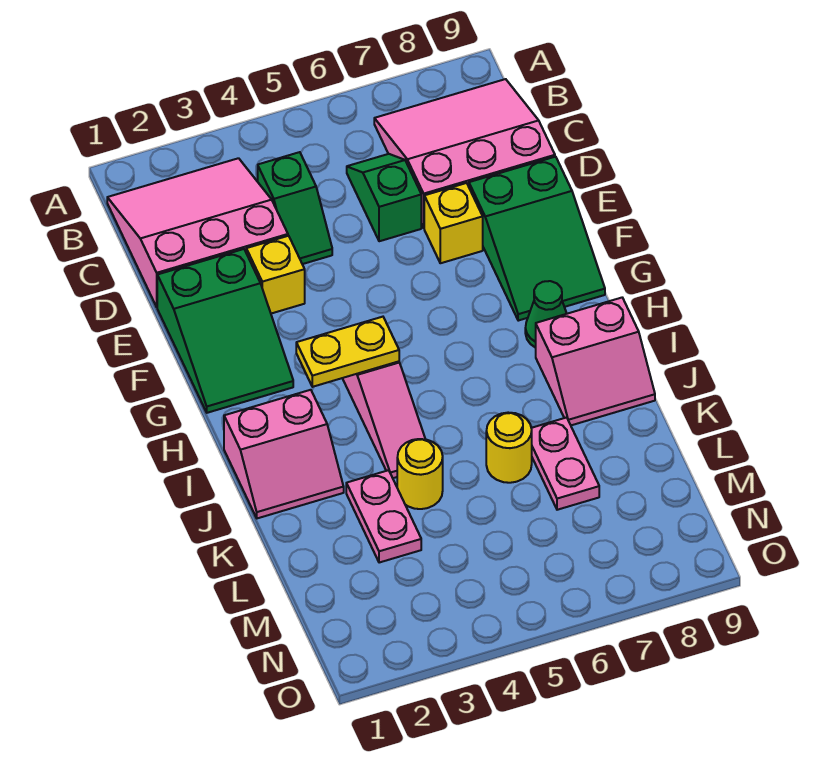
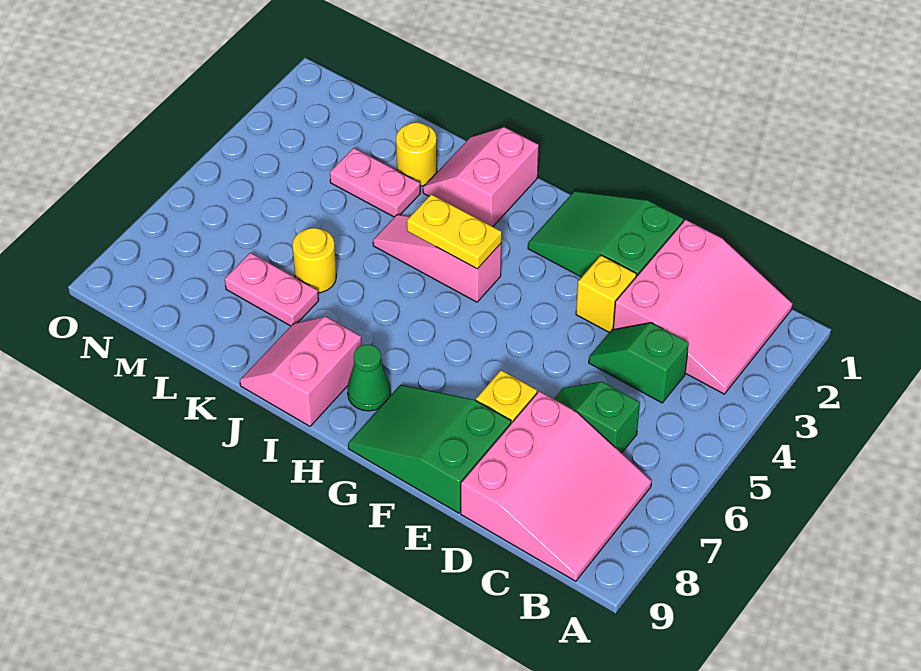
green slope C6:D6 level 1 top D -> green slope C6:D6 level 1 top C
yellow plate H3:H4 level 2 -> yellow plate H4:I4 level 2
yellow round brick K4 level 1 -> yellow round brick K2 level 1

